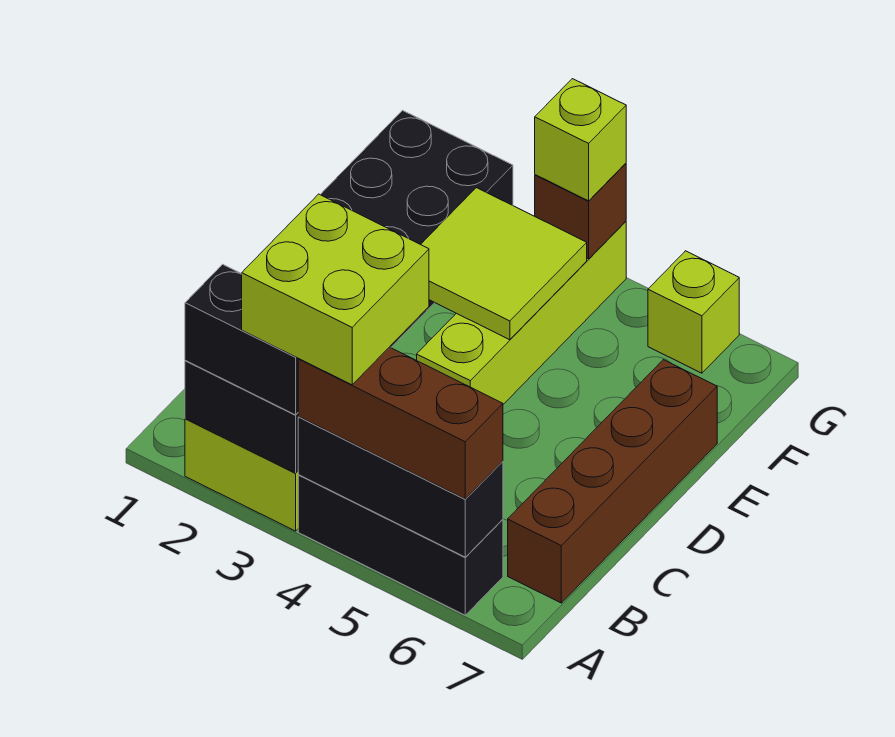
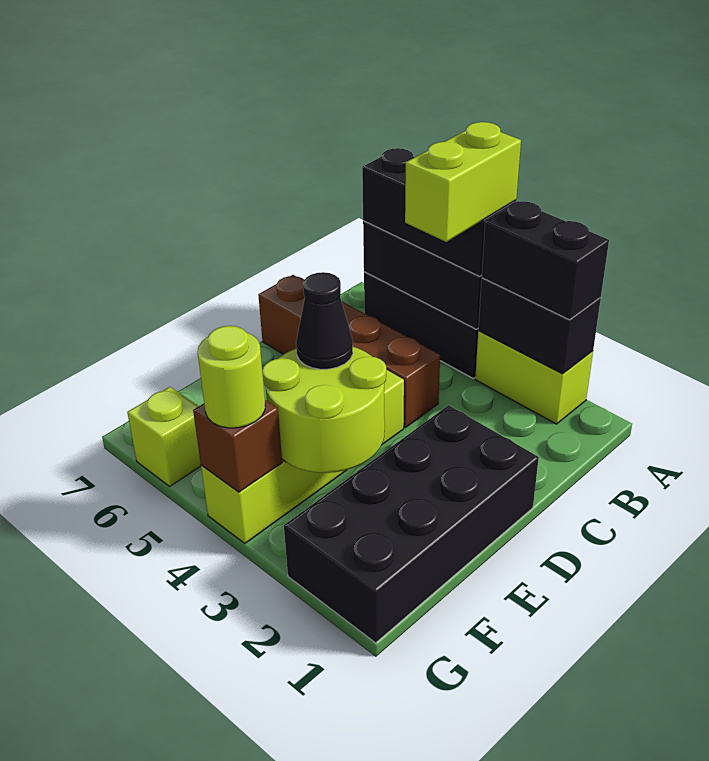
lime brick A3:B4 level 4 -> lime brick A4:B4 level 4
brown brick A4:A6 level 3 -> black brick A4:A6 level 3
brown brick B7:E7 level 1 -> brown brick C4:C7 level 1
lime tile E3:F4 level 2 -> lime round brick E3:F4 level 2
none -> black cone E4 level 3
lime brick G4 level 3 -> lime round brick G4 level 3

